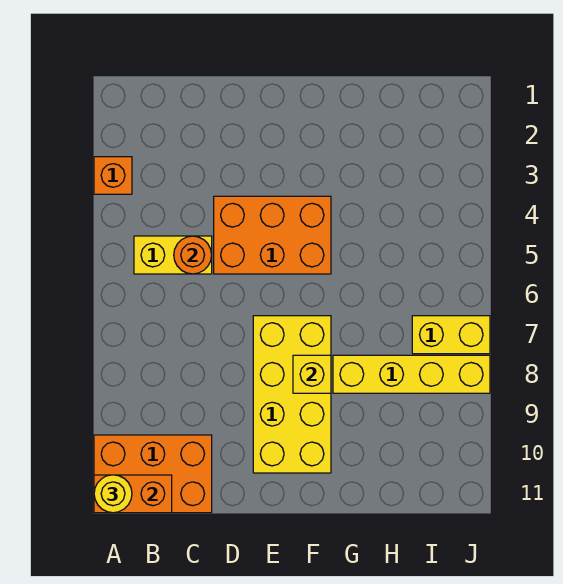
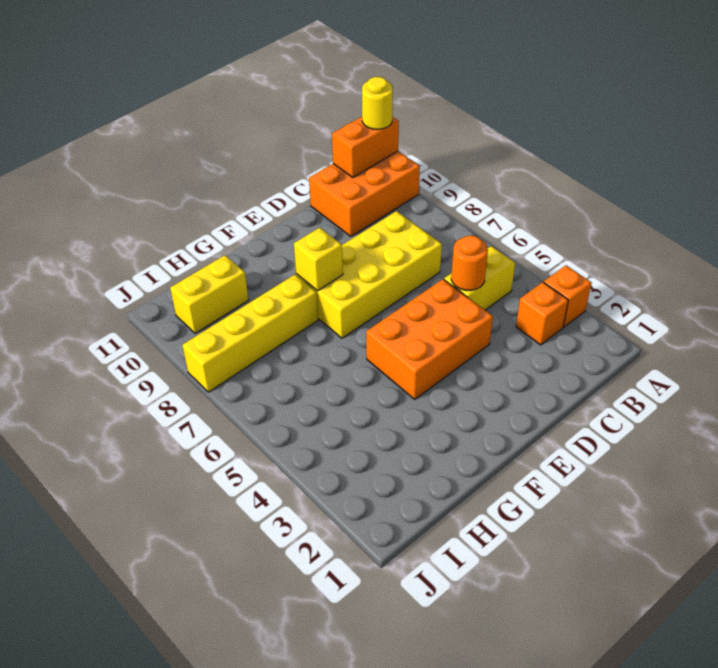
none -> orange brick B3 level 1
yellow brick E7:F10 level 1 -> yellow brick C7:F8 level 1
yellow brick I7:J7 level 1 -> yellow brick H10:I10 level 1

